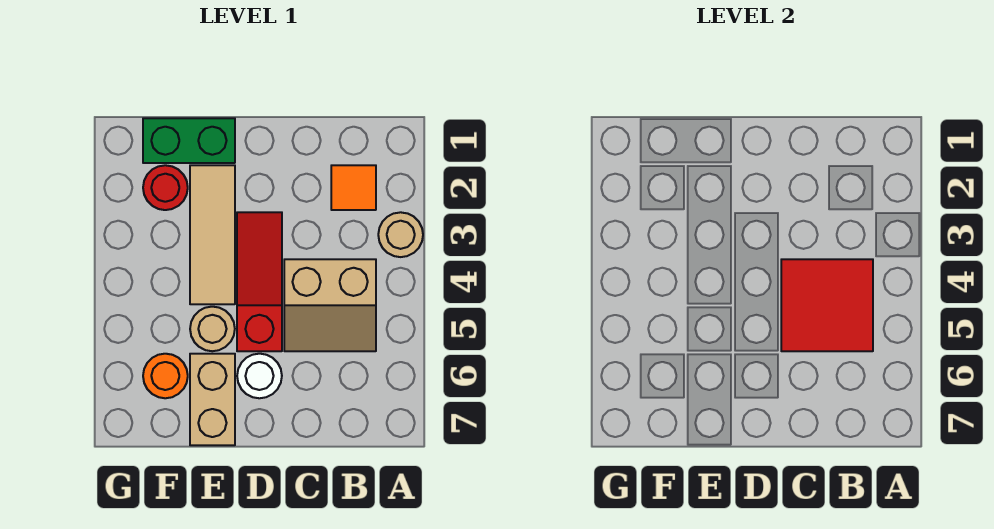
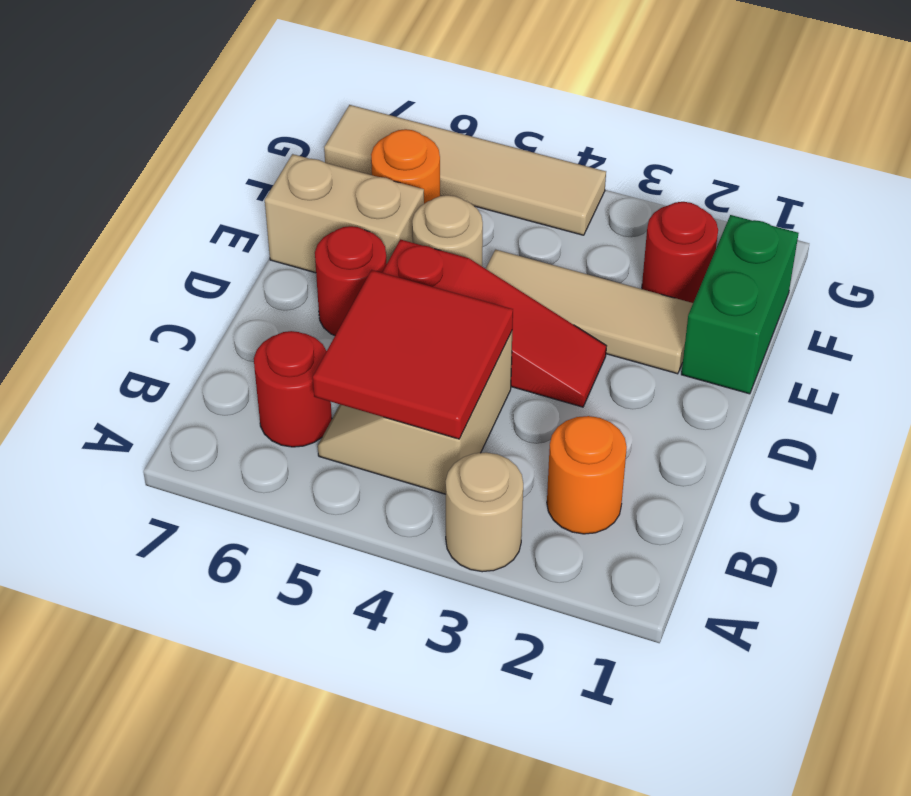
orange tile B2 level 1 -> orange round brick B2 level 1
none -> red round brick B6 level 1
white round brick D6 level 1 -> red round brick D6 level 1
none -> tan tile G4:G7 level 1

